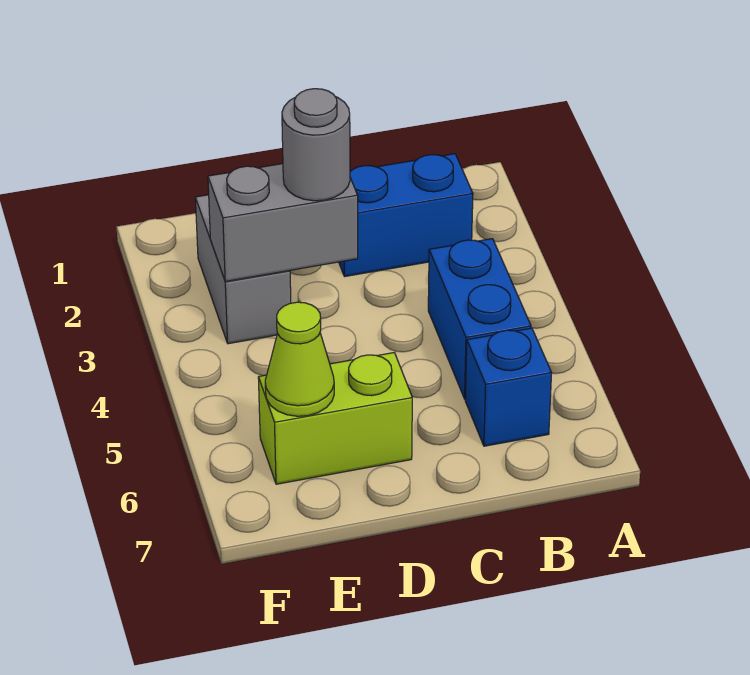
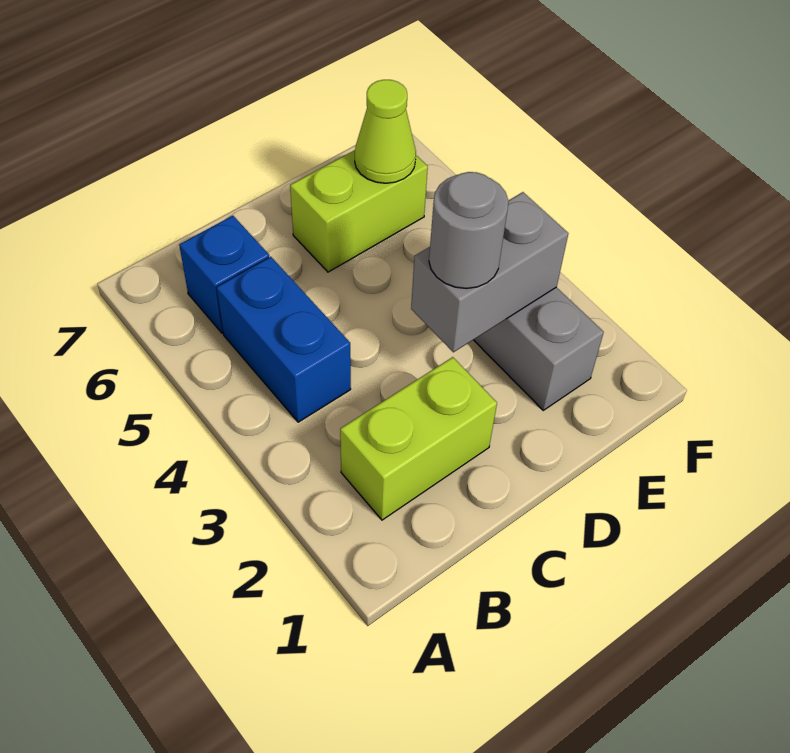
blue brick B2:C2 level 1 -> lime brick B2:C2 level 1

